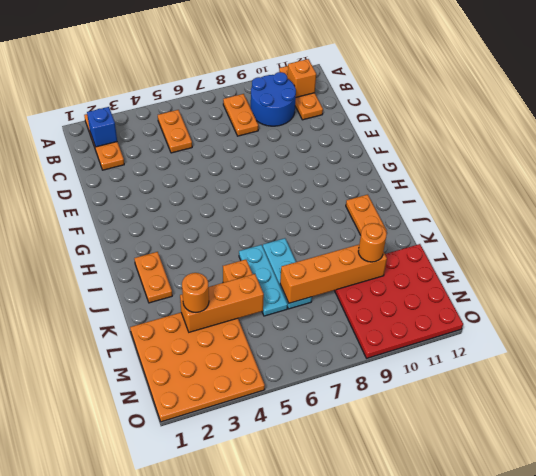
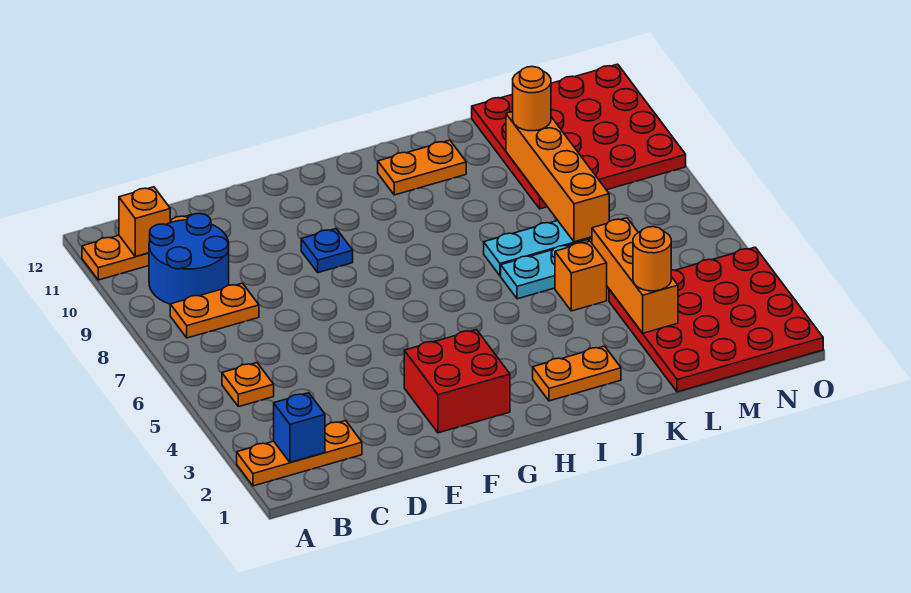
orange plate B5:C5 level 1 -> orange plate B5 level 1
none -> red brick F2:G3 level 1
none -> blue plate F9 level 1
orange plate L1:O4 level 1 -> red plate L1:O4 level 1

